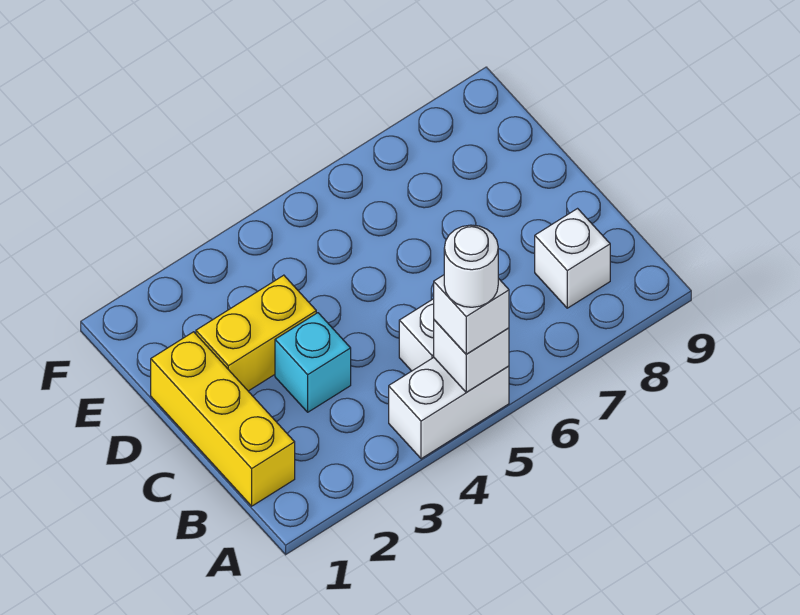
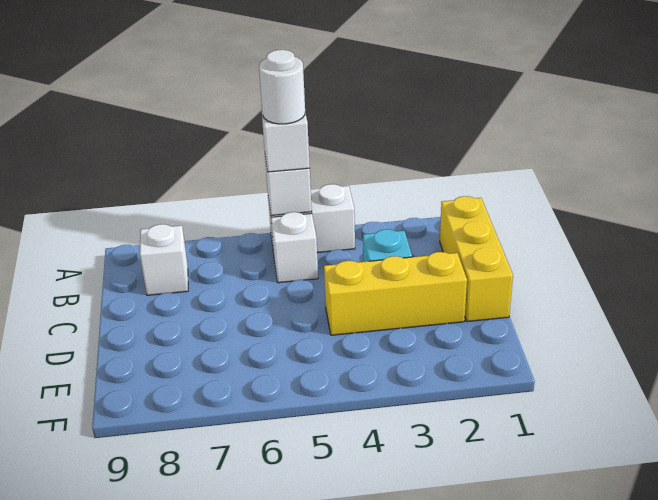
yellow brick D2:D3 level 1 -> yellow brick D2:D4 level 1

